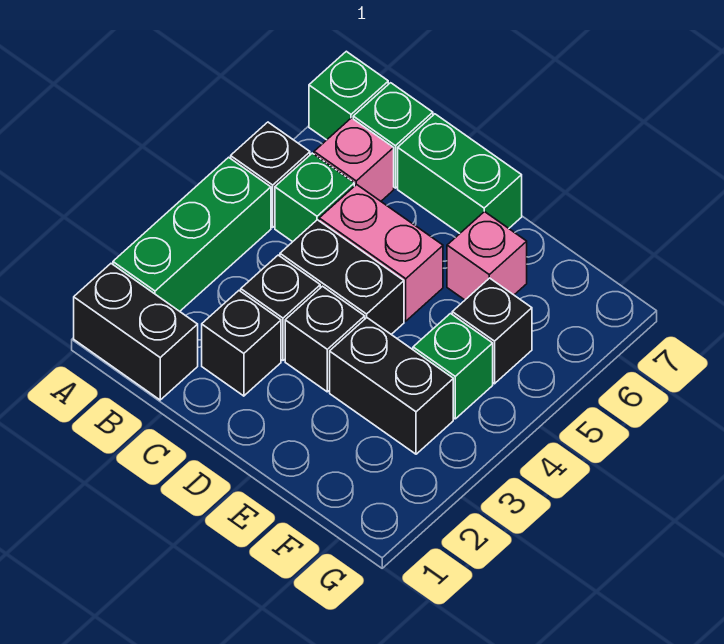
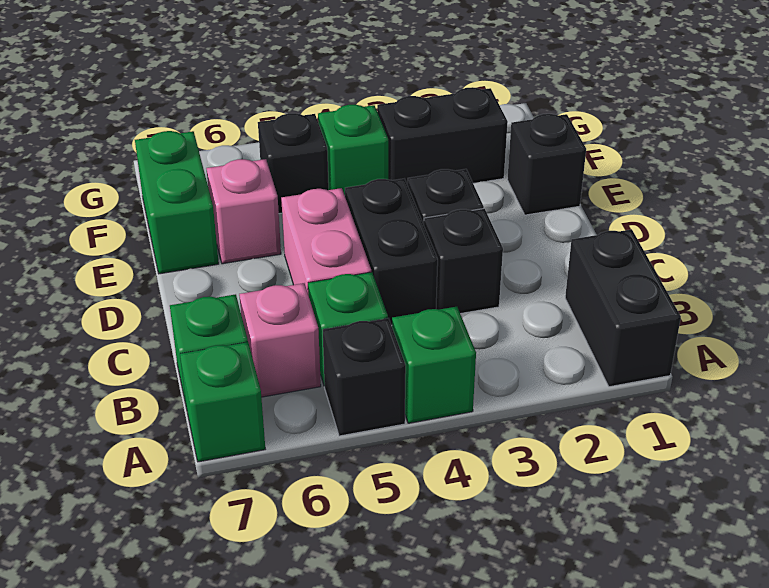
green brick A2:A4 level 1 -> green brick A4 level 1
black brick C2 level 1 -> black brick E1 level 1
green brick C7:D7 level 1 -> green brick E7:F7 level 1
black brick E3:F3 level 1 -> black brick F2:F3 level 1

